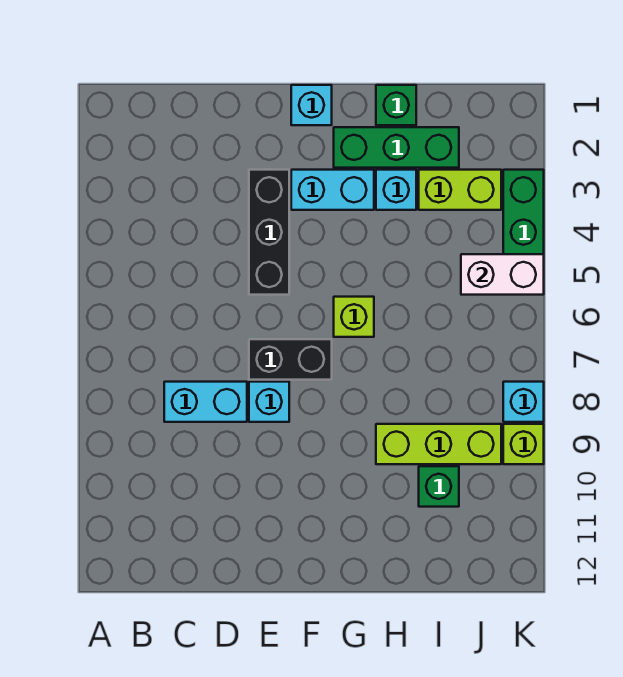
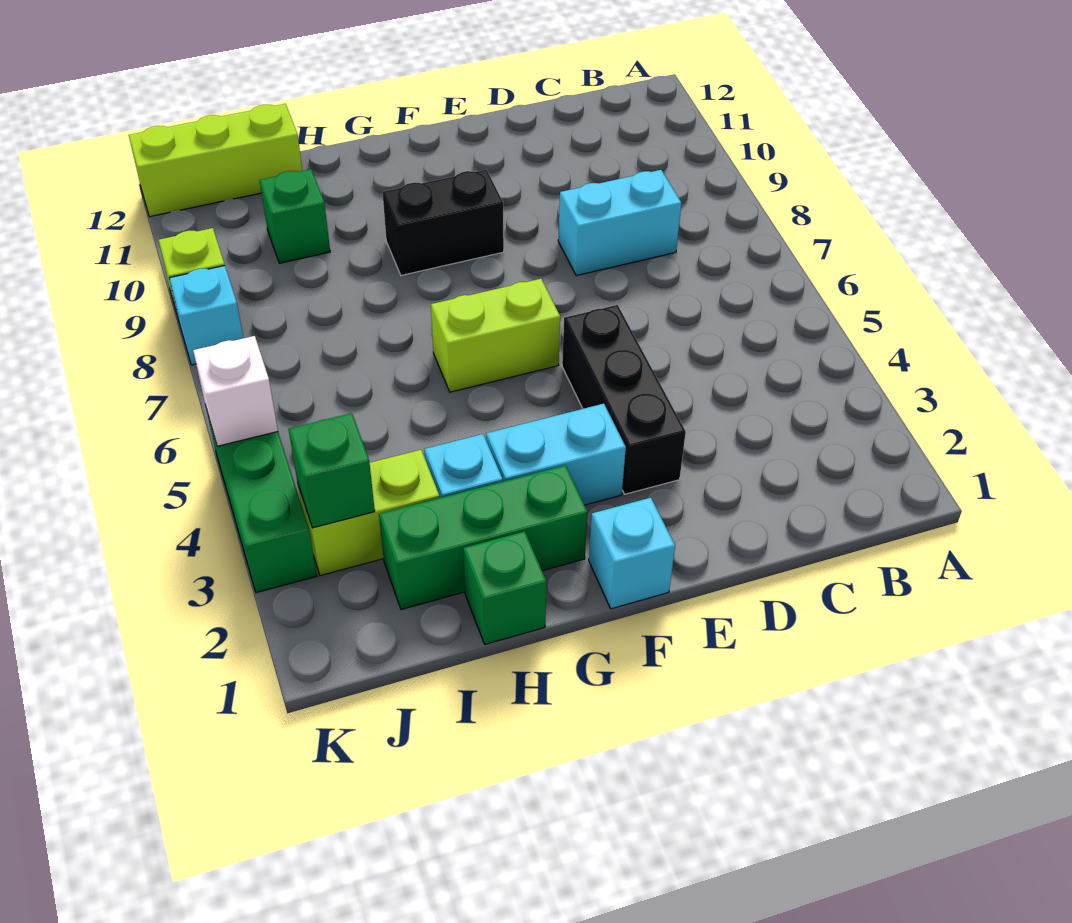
black brick E7:F7 level 1 -> black brick F9:G9 level 1
cyan brick E8 level 1 -> none
lime brick G6 level 1 -> lime brick F6:G6 level 1
lime brick H9:J9 level 1 -> lime brick I12:K12 level 1
none -> green brick J3 level 2
white brick J5:K5 level 2 -> white brick K5 level 2

